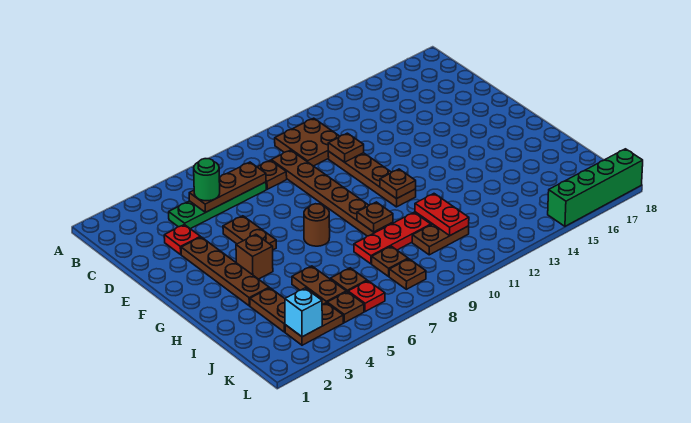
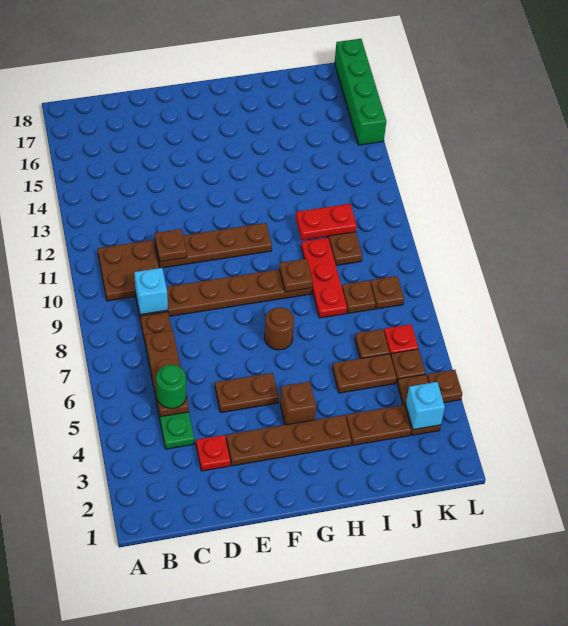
none -> cyan brick C9 level 2
brown plate G11 level 2 -> brown plate L4 level 1

